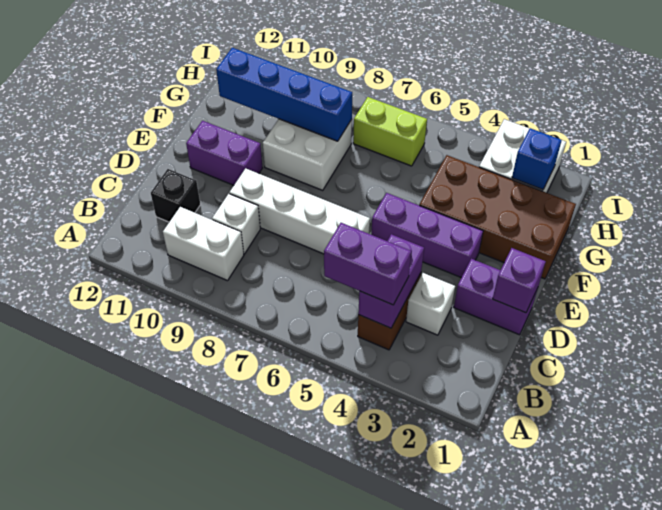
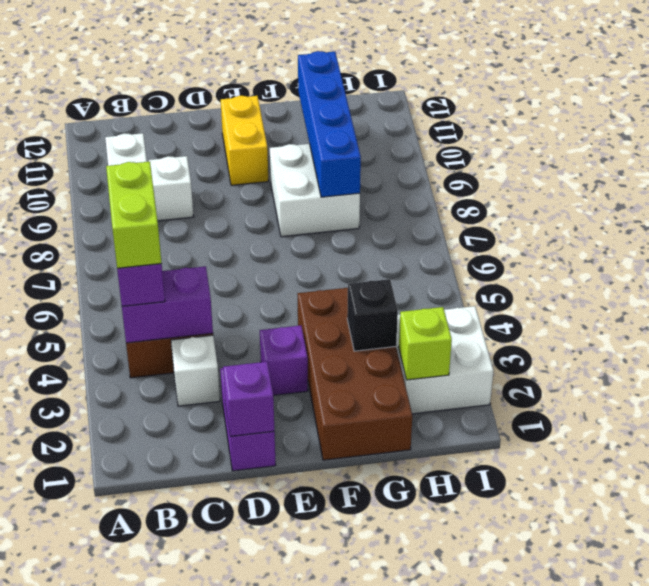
black brick C11 level 1 -> black brick G3 level 2
white brick D6:D9 level 1 -> none
purple brick E3:E5 level 1 -> purple brick E3 level 1
purple brick E10:E11 level 1 -> yellow brick E10:E11 level 1
blue brick H2 level 2 -> lime brick H2 level 2
lime brick H6:H7 level 1 -> lime brick B4:B5 level 4

